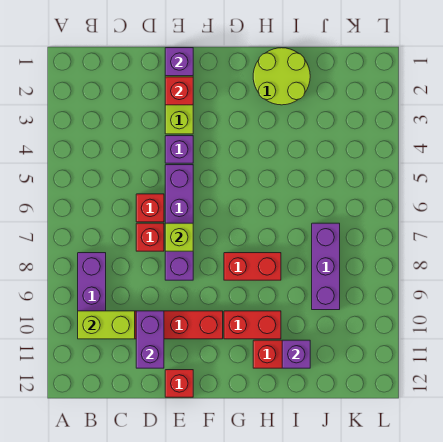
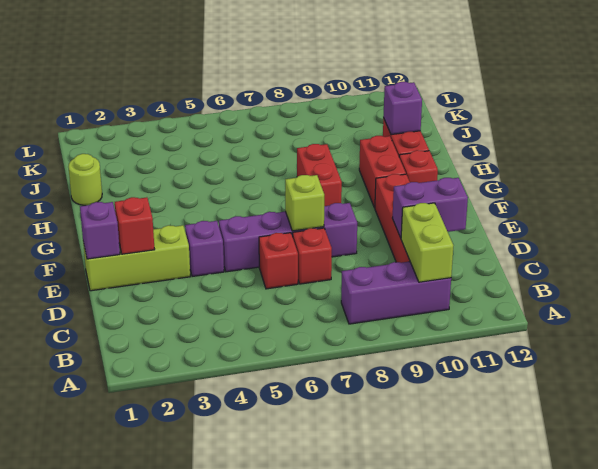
red brick E12 level 1 -> red brick G11 level 1
lime round brick H1:I2 level 1 -> lime round brick I1 level 1
purple brick J7:J9 level 1 -> none

